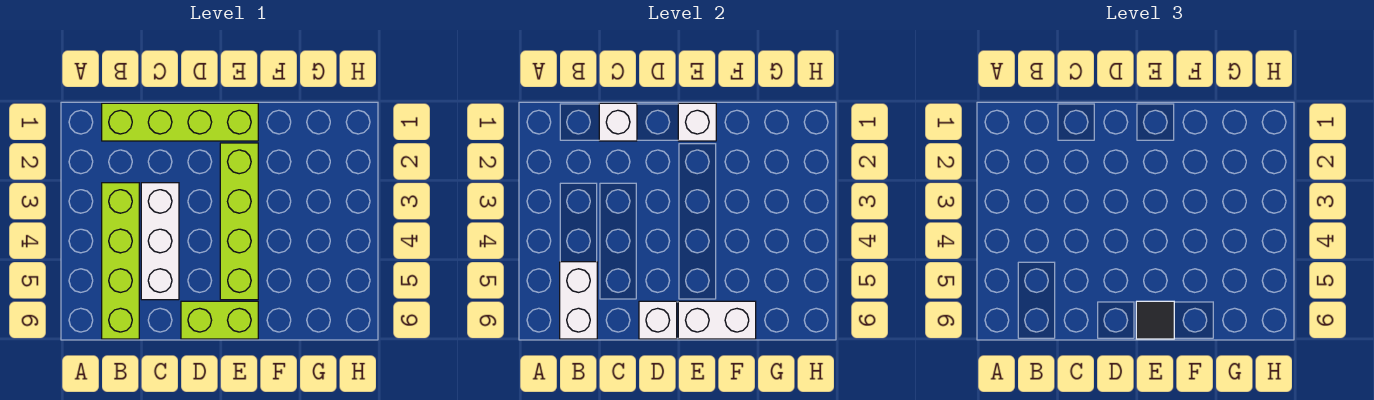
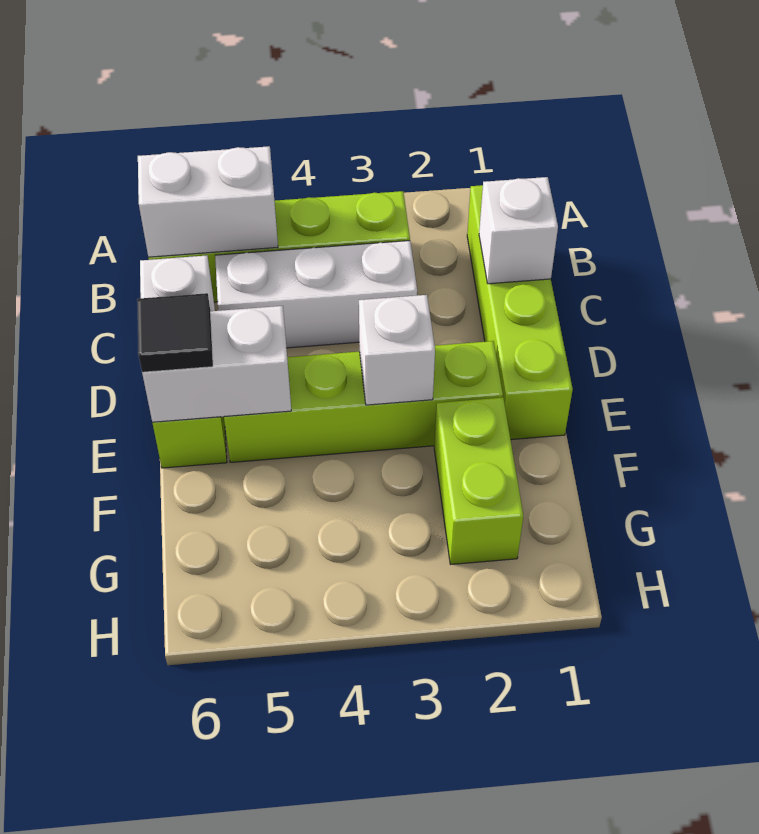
white brick E1 level 2 -> white brick E3 level 2
white brick E6:F6 level 2 -> white brick E5:E6 level 2
none -> lime brick F2:G2 level 1

